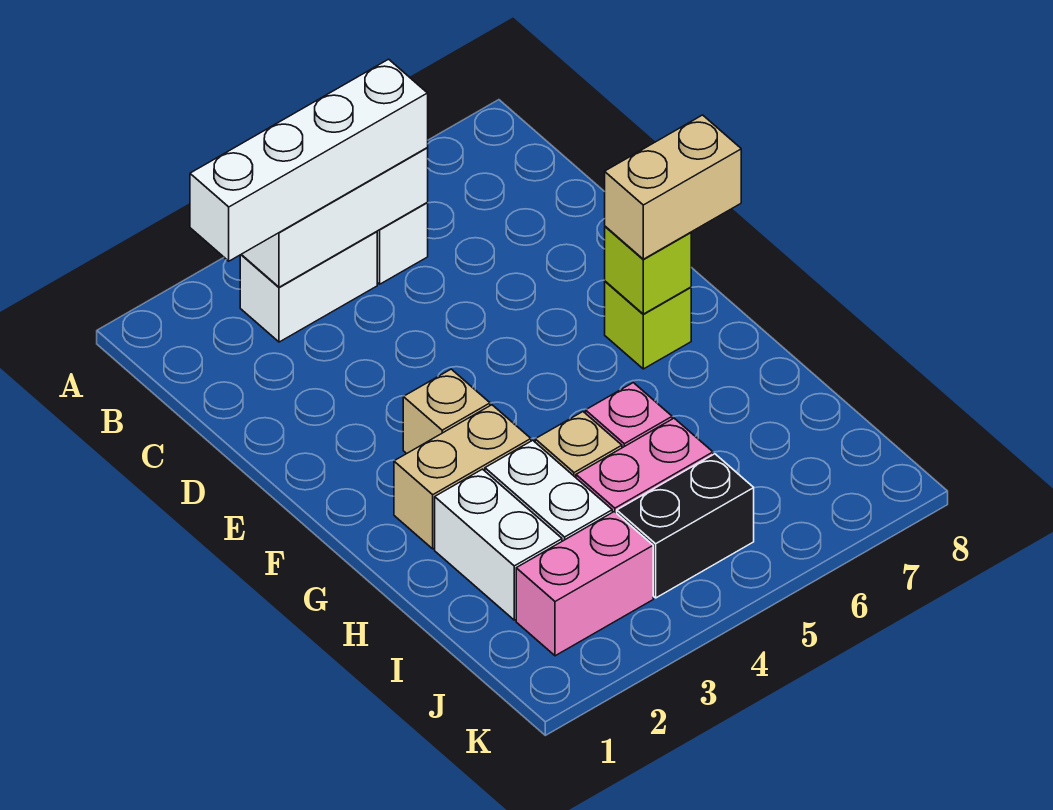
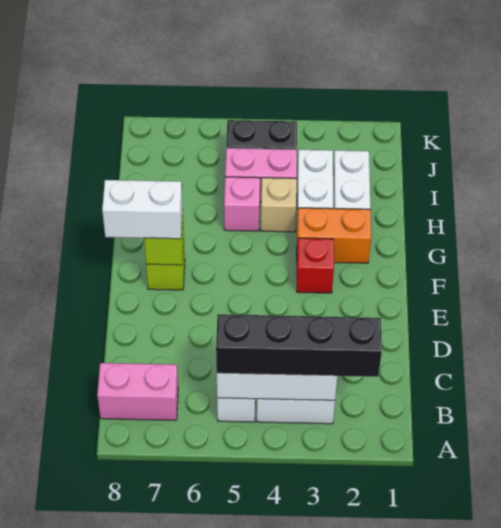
white brick B2:B5 level 3 -> black brick B2:B5 level 3
tan brick F3 level 1 -> red brick F3 level 1
tan brick F7:F8 level 3 -> white brick F7:F8 level 3
tan brick G2:G3 level 1 -> orange brick G2:G3 level 1
pink brick J2:J3 level 1 -> pink brick B7:B8 level 1

